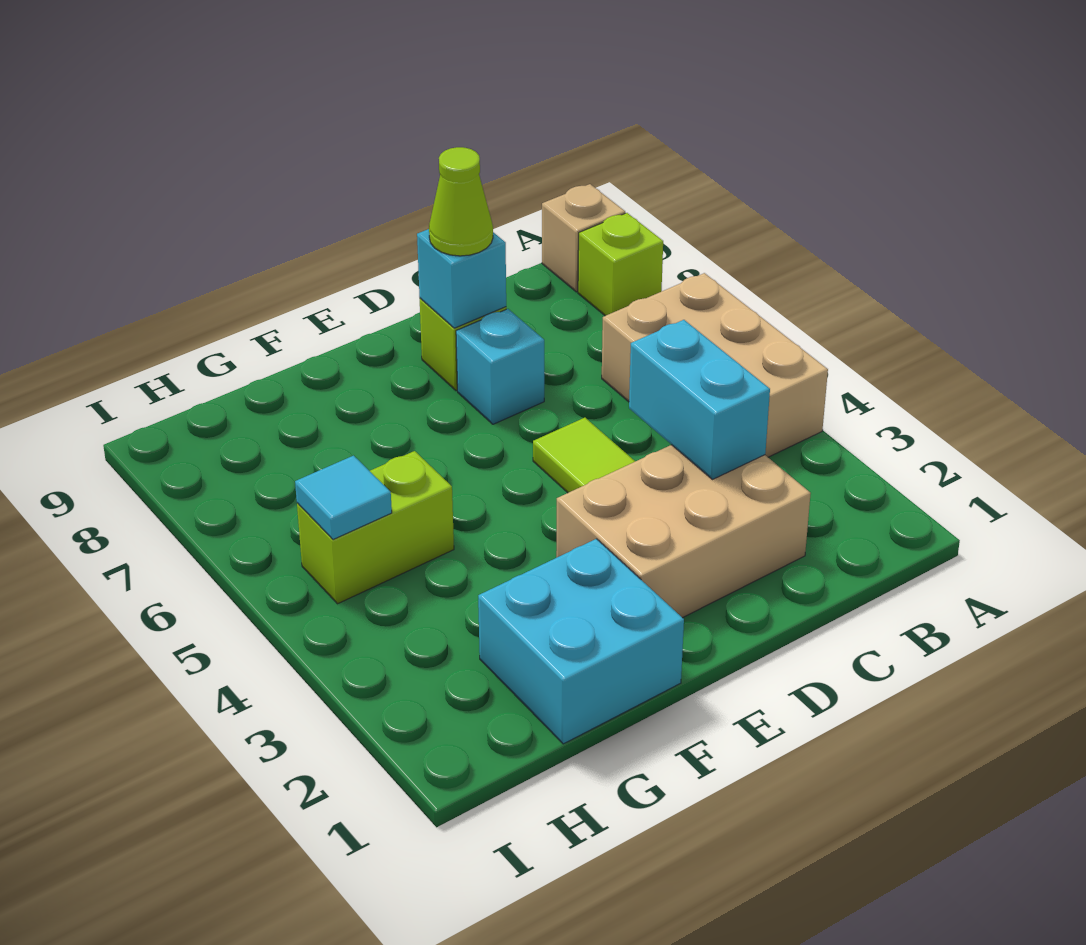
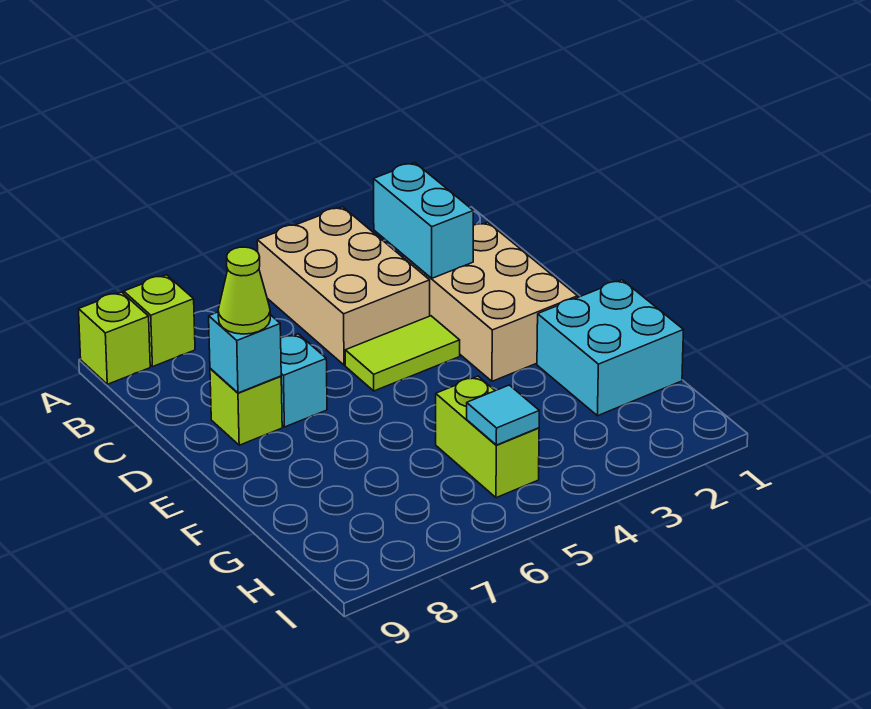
tan brick A4:B6 level 1 -> tan brick A4:C5 level 1
tan brick A9 level 1 -> lime brick A9 level 1
cyan brick C3:C4 level 2 -> cyan brick B3:C3 level 2

